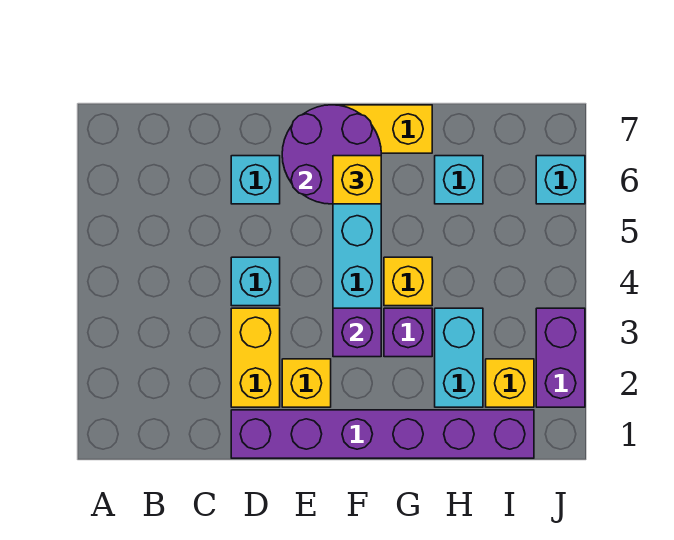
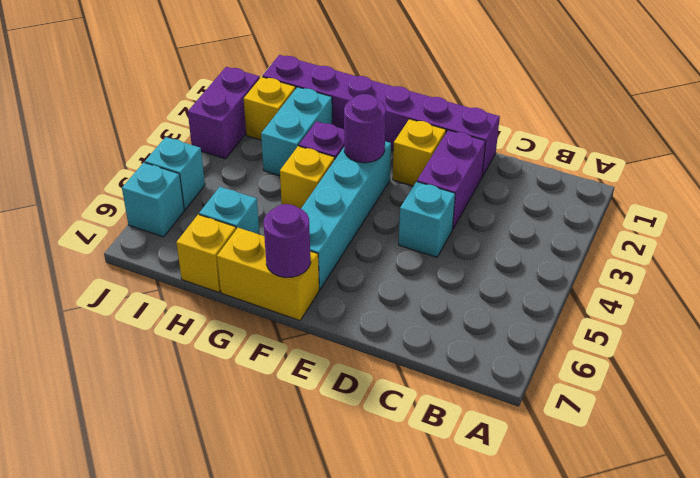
yellow brick D2:D3 level 1 -> purple brick D2:D3 level 1
cyan brick D6 level 1 -> cyan brick J5 level 1
purple round brick E6:F7 level 2 -> purple round brick F7 level 2
purple brick F3 level 2 -> purple round brick F3 level 2
yellow brick F6 level 3 -> yellow brick H7 level 1

